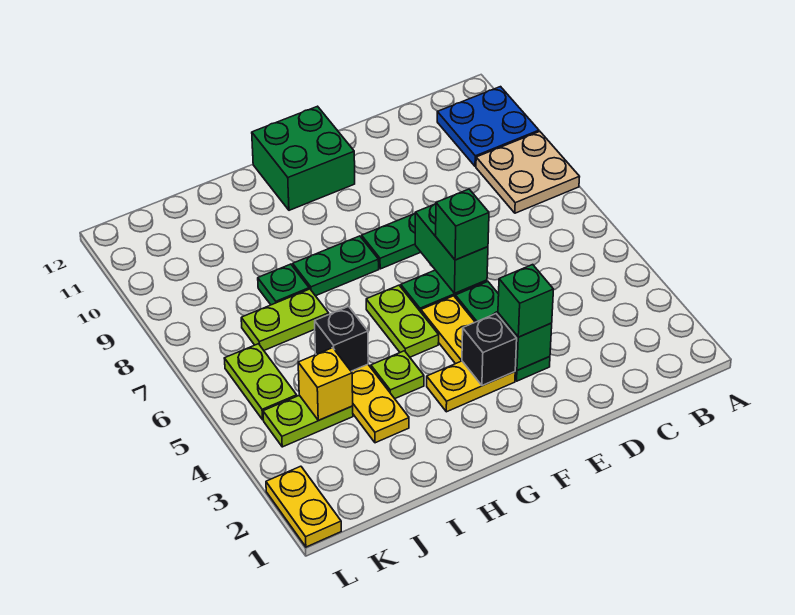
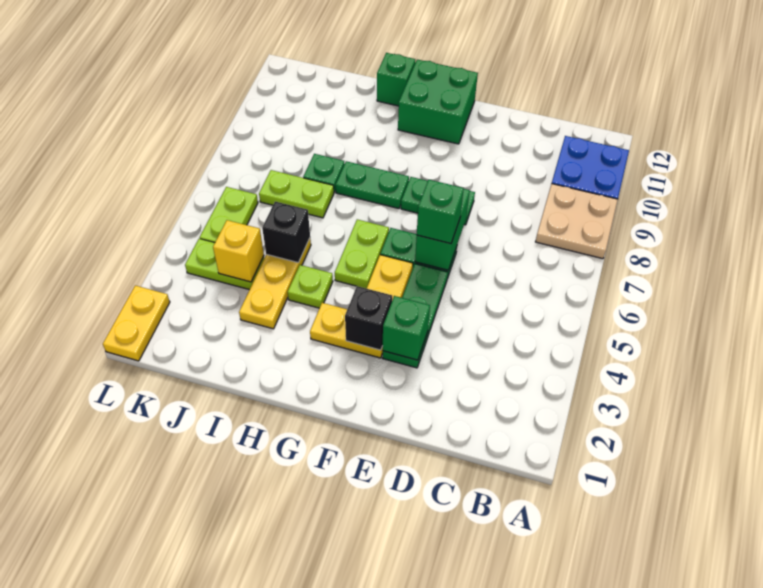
green brick E3 level 3 -> green brick H12 level 1

